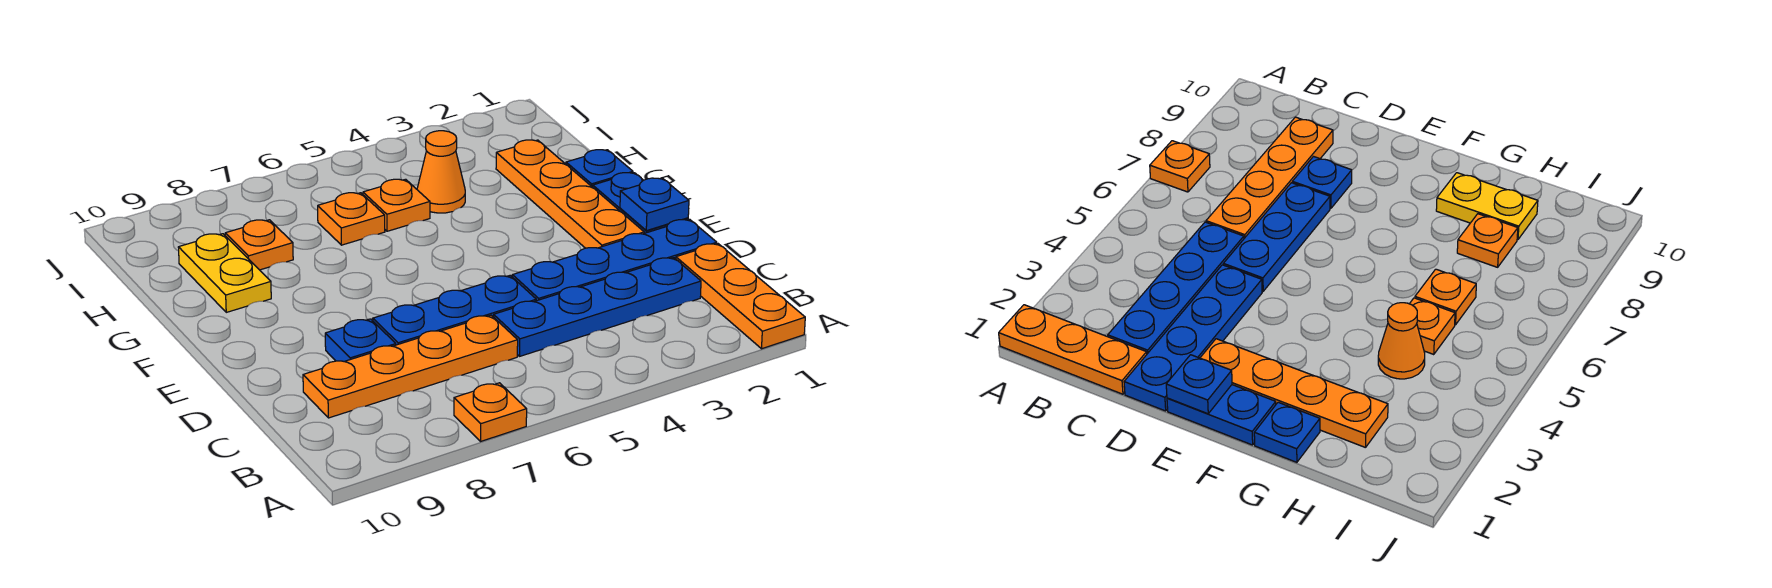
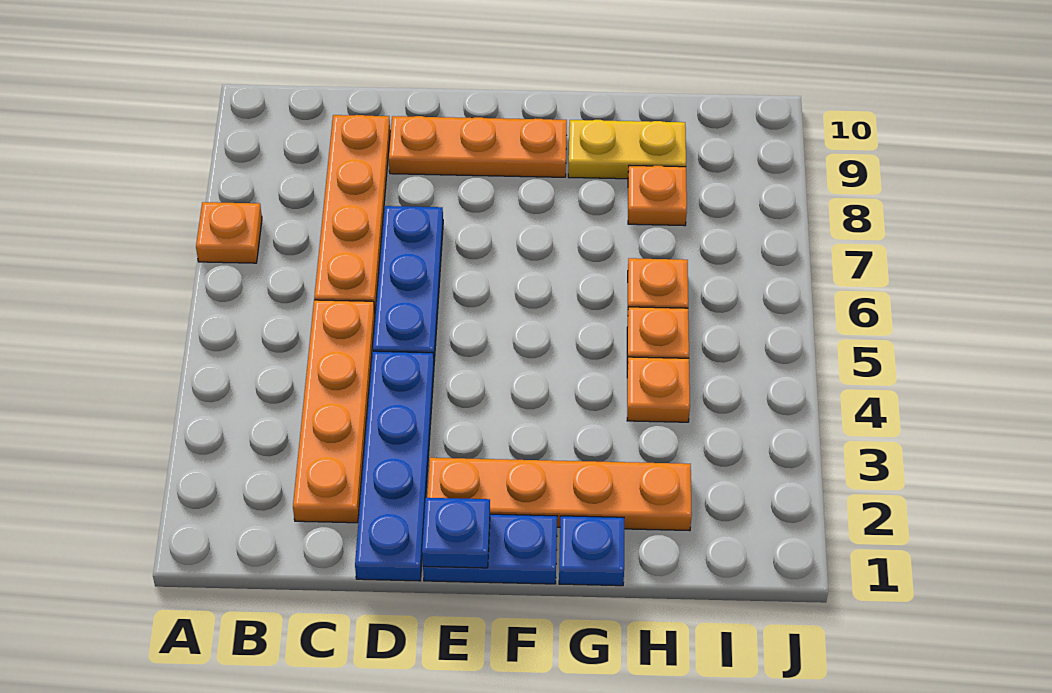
orange plate A1:C1 level 1 -> orange plate D9:F9 level 1
blue plate C2:C5 level 1 -> orange plate C2:C5 level 1
blue plate D8 level 1 -> none
orange cone H4 level 1 -> orange plate H4 level 1

